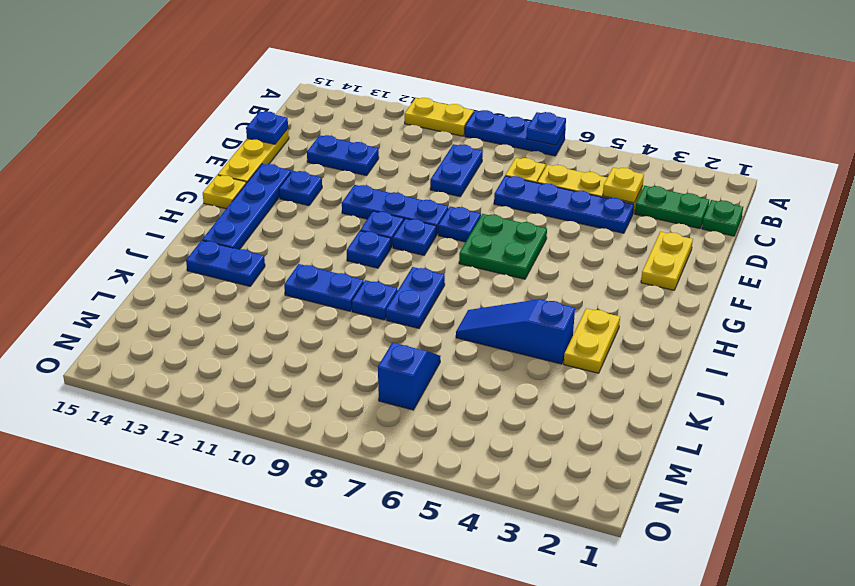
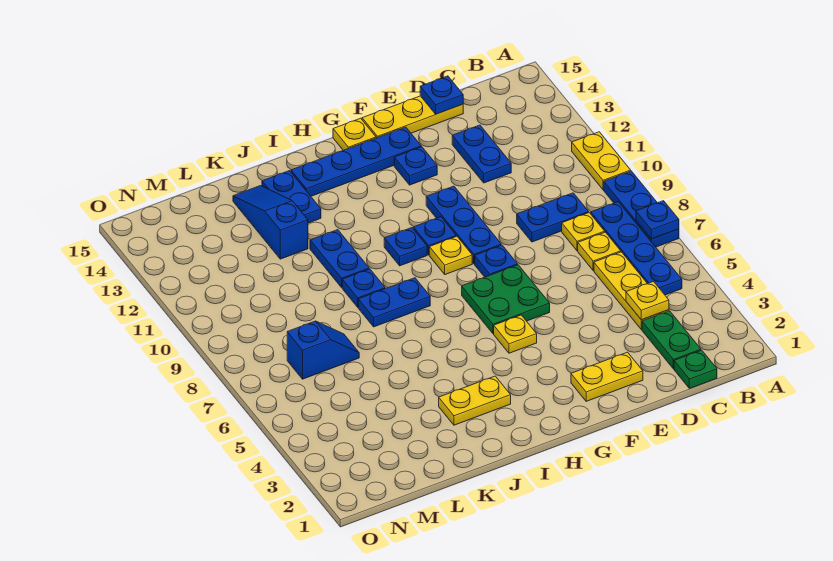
none -> yellow plate C8 level 1
blue plate D4:D7 level 1 -> blue plate B5:B8 level 1
none -> yellow plate G5 level 1
blue plate G9 level 1 -> yellow plate G9 level 1
blue slope J4:J6 level 1 top 4 -> blue slope K12:K14 level 1 top 12

